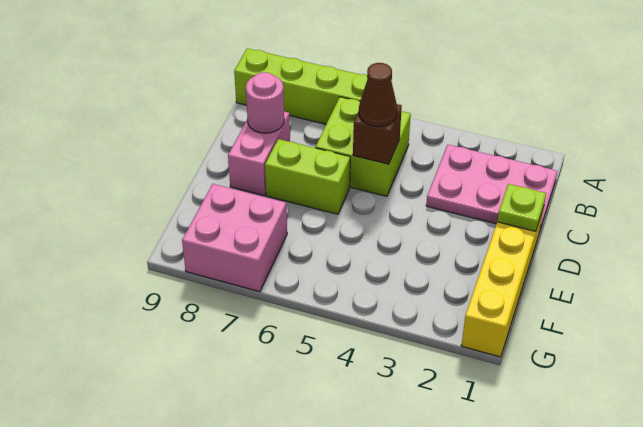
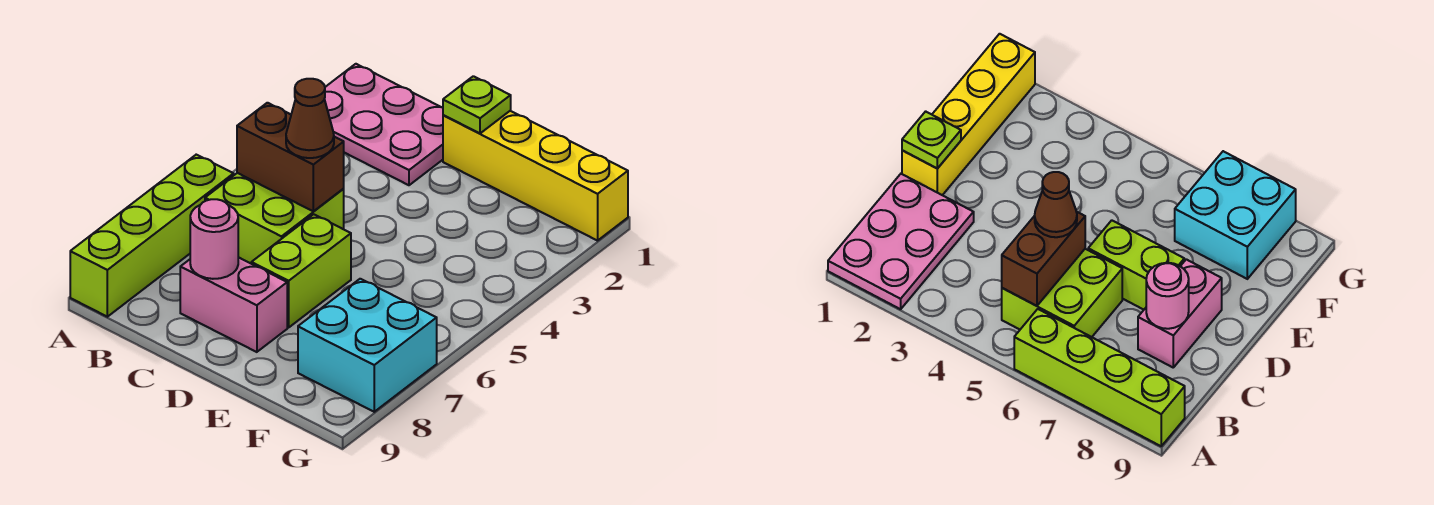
pink plate B1:C3 level 1 -> pink plate A1:C2 level 1
brown brick C5 level 2 -> brown brick B5:C5 level 2
pink brick F7:G8 level 1 -> cyan brick F7:G8 level 1

